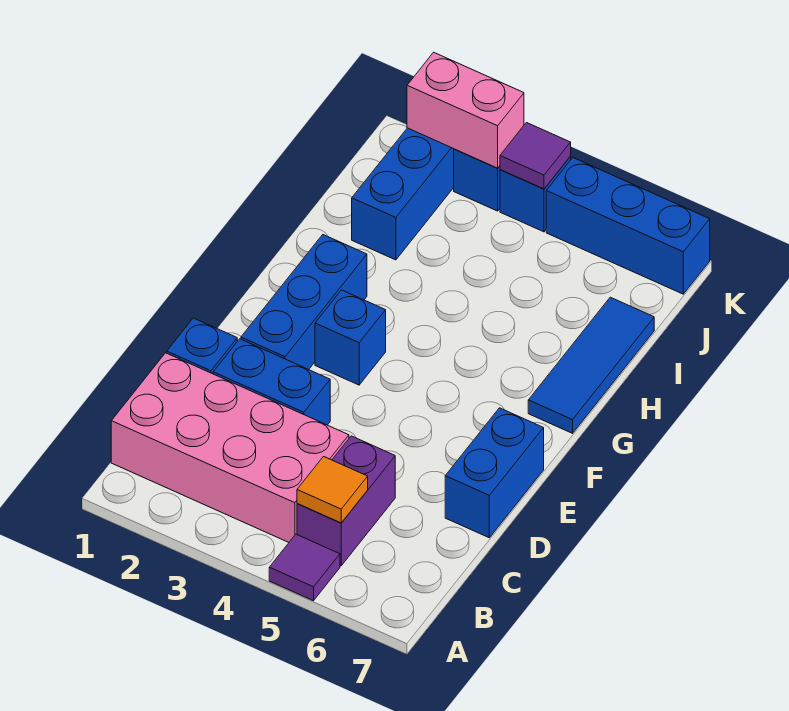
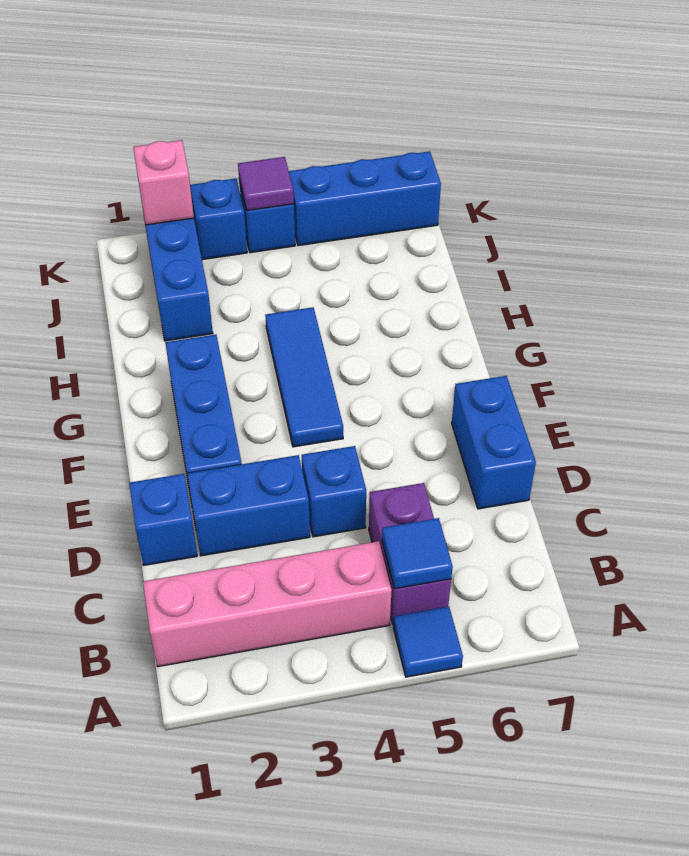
purple tile A5 level 1 -> blue tile A5 level 1
pink brick B1:C4 level 1 -> pink brick B1:B4 level 1
orange tile B5 level 2 -> blue tile B5 level 2
blue brick F3 level 1 -> blue brick D4 level 1
blue tile G7:I7 level 1 -> blue tile F4:H4 level 1
pink brick K2:K3 level 2 -> pink brick K2 level 2

